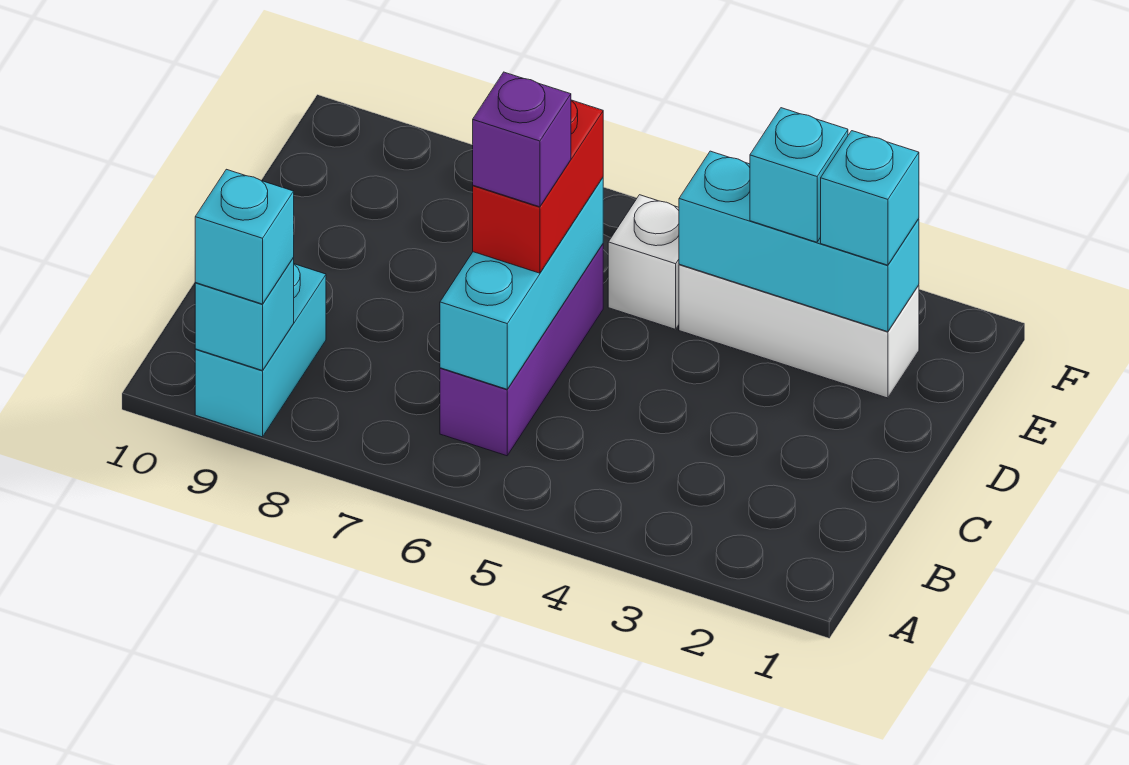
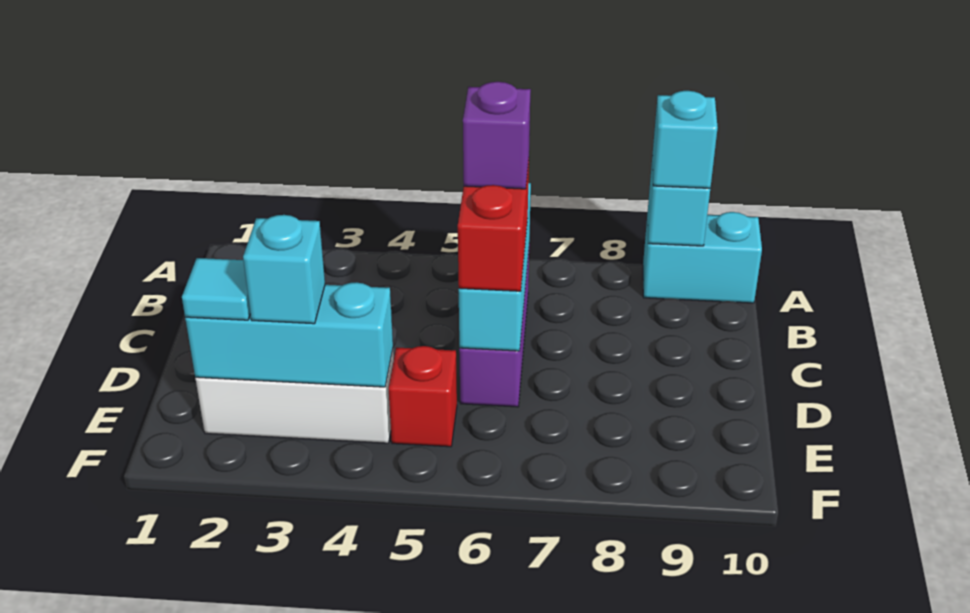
cyan brick A9:B9 level 1 -> cyan brick A9:A10 level 1
cyan brick E2 level 3 -> cyan tile E2 level 3
white brick E5 level 1 -> red brick E5 level 1

